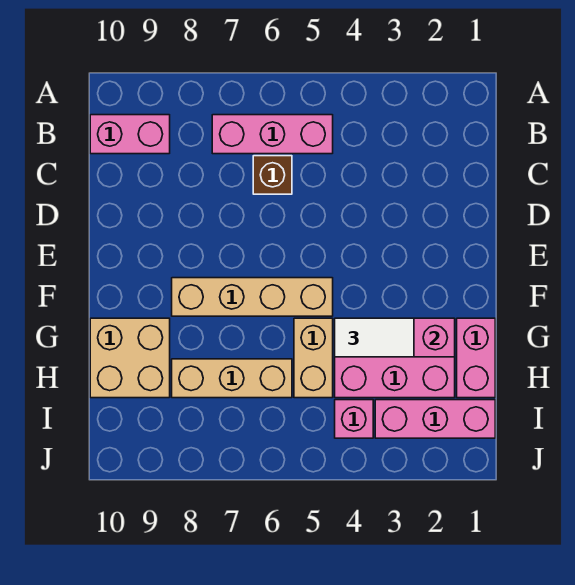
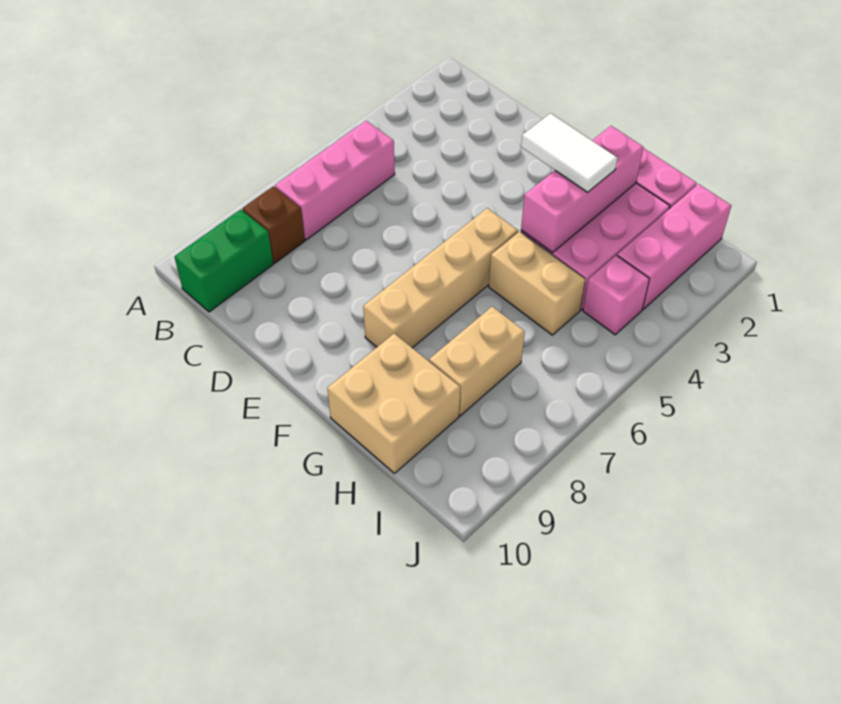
pink brick B9:B10 level 1 -> green brick B9:B10 level 1
brown brick C6 level 1 -> brown brick B8 level 1
white tile G3:G4 level 3 -> white tile F3:G3 level 3
tan brick H6:H8 level 1 -> tan brick H7:H8 level 1

